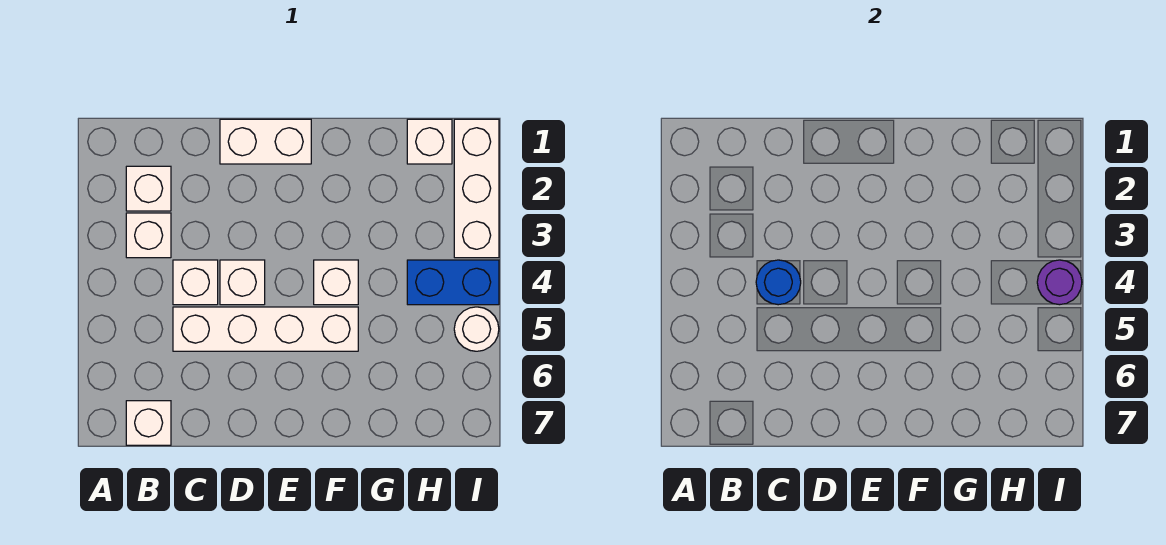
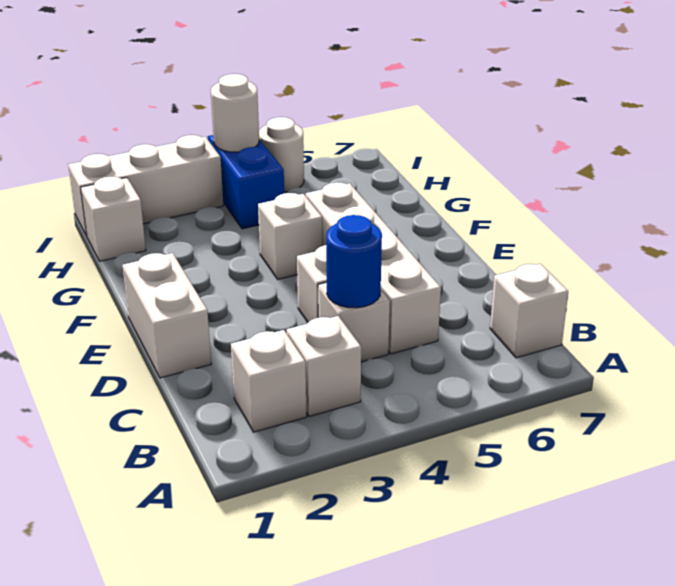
purple round brick I4 level 2 -> white round brick I4 level 2

